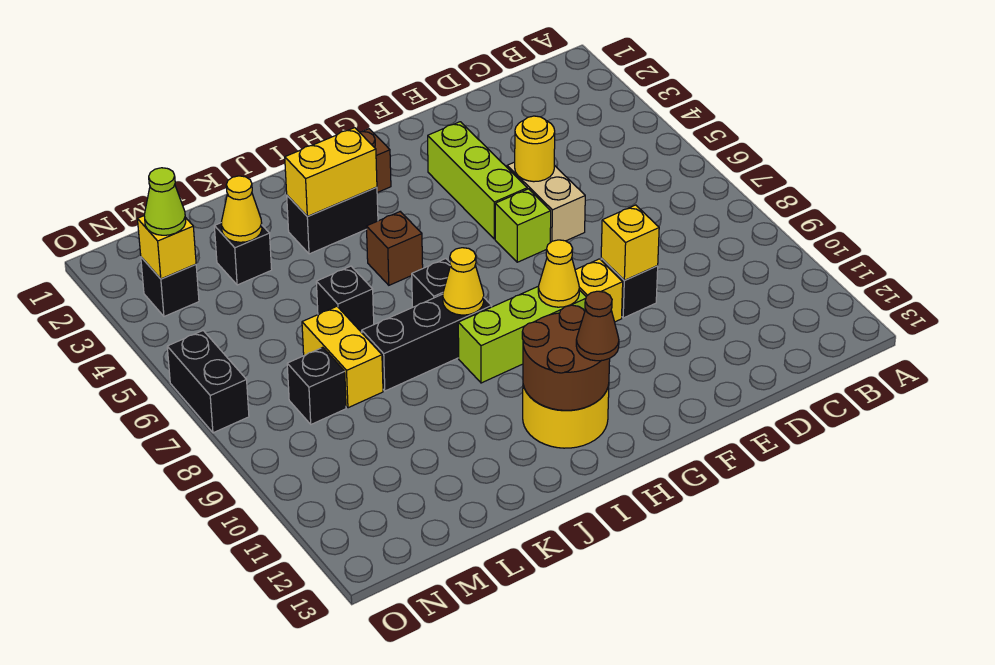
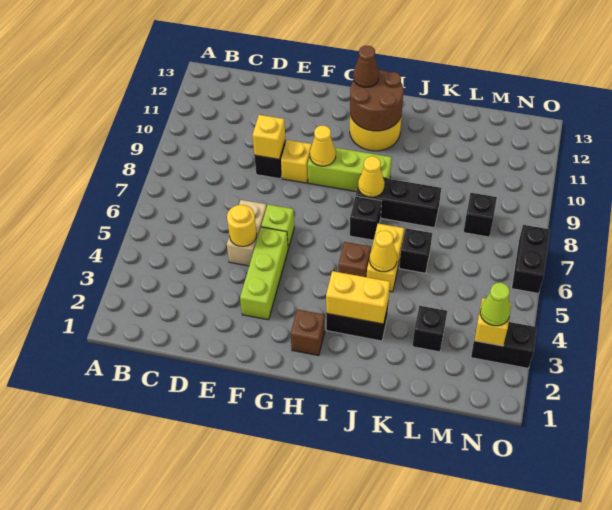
yellow cone L3 level 2 -> yellow cone J5 level 2
yellow brick L7:L8 level 1 -> yellow brick J5:J6 level 1
black brick N3 level 1 -> black brick N3:O3 level 1

